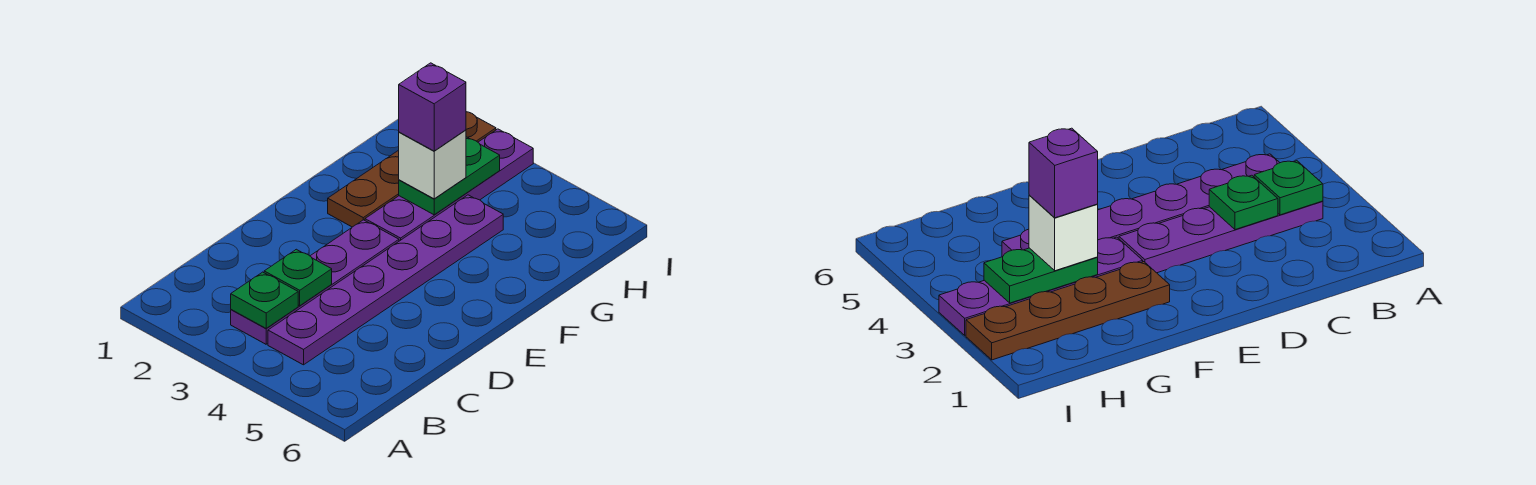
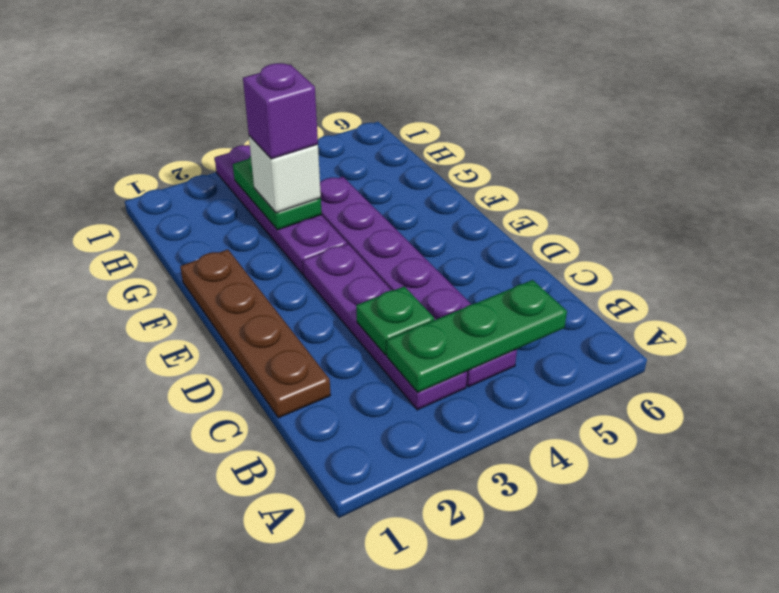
green plate B3 level 2 -> green plate B3:B5 level 2
brown plate F2:I2 level 1 -> brown plate C1:F1 level 1

